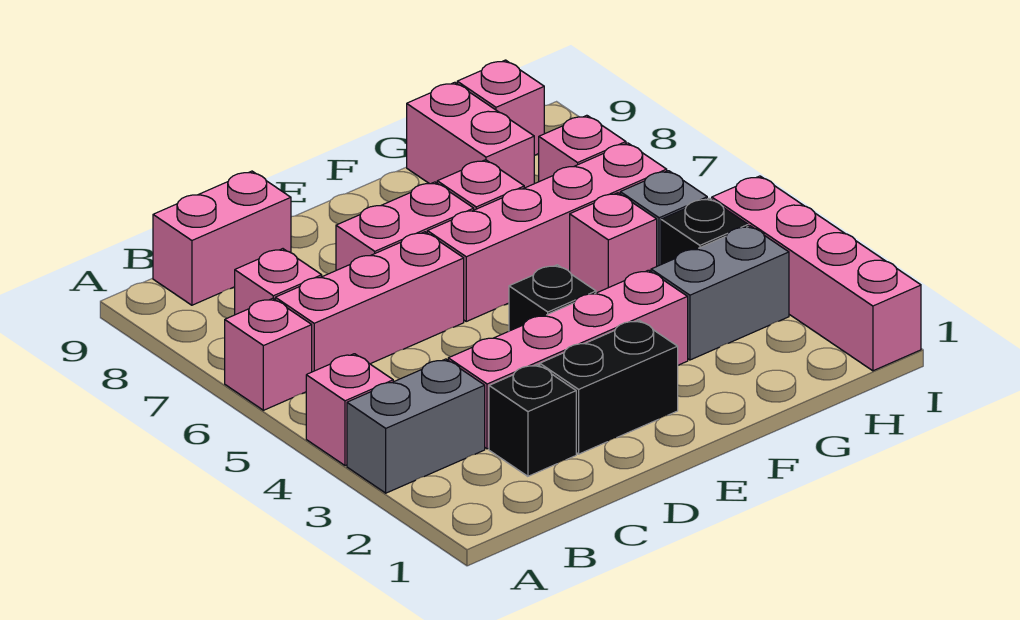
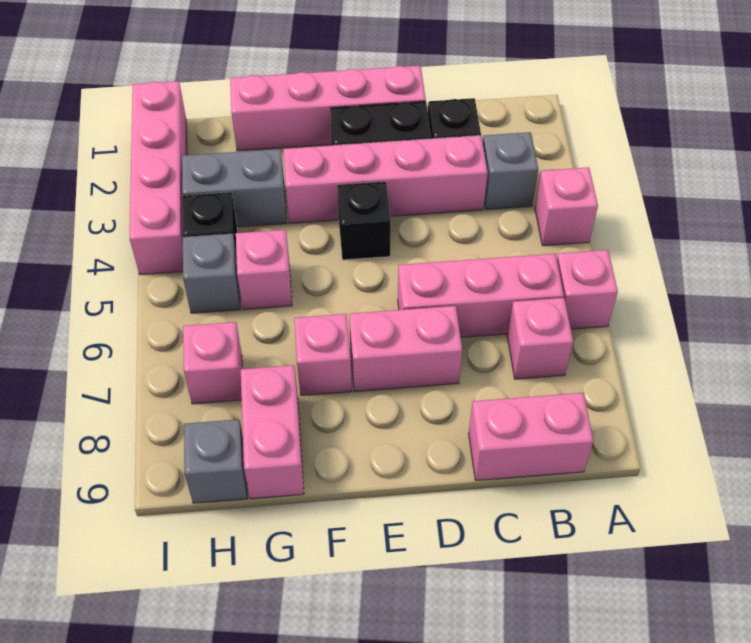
grey brick A3:B3 level 1 -> grey brick B3 level 1
pink brick E6:H6 level 1 -> pink brick D1:G1 level 1
pink brick H9 level 1 -> grey brick H9 level 1

